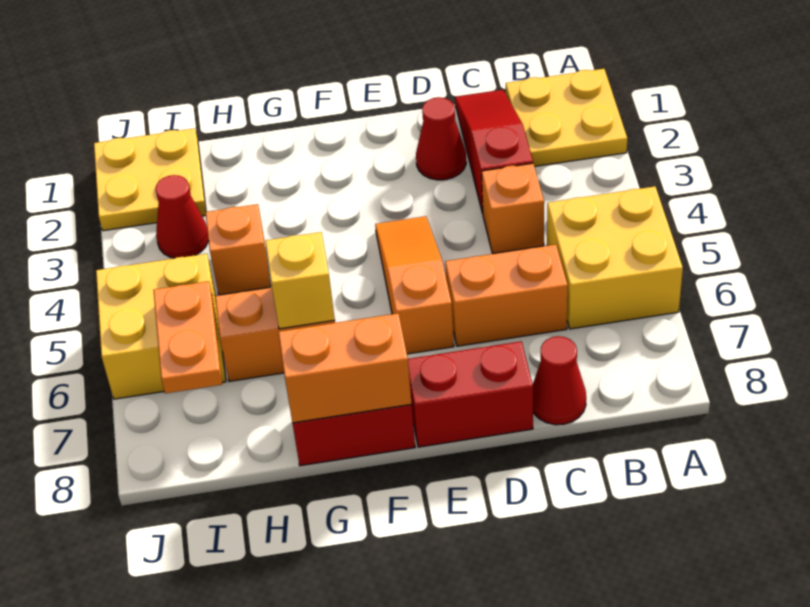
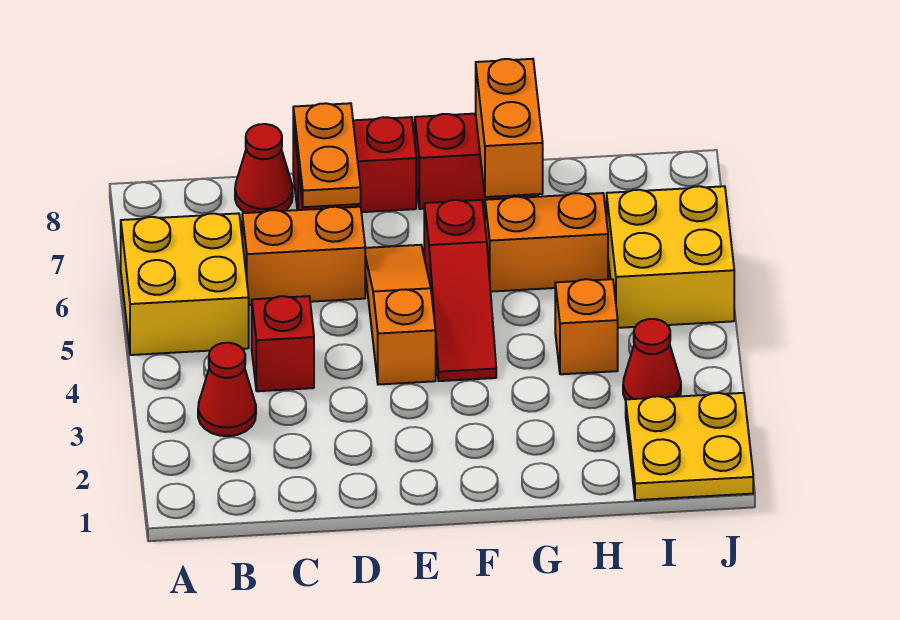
yellow plate A1:B2 level 1 -> none
red slope C1:C3 level 1 top 3 -> red slope F4:F6 level 1 top 6
orange brick C4 level 1 -> red brick C4 level 1
red cone D2 level 1 -> red cone B3 level 1
orange slope E4:E6 level 1 top 6 -> orange slope E4:E6 level 1 top 4
orange brick F8:G8 level 2 -> orange brick G7:G8 level 2
yellow brick G6 level 2 -> none
orange plate I6:I7 level 2 -> orange plate D7:D8 level 2

